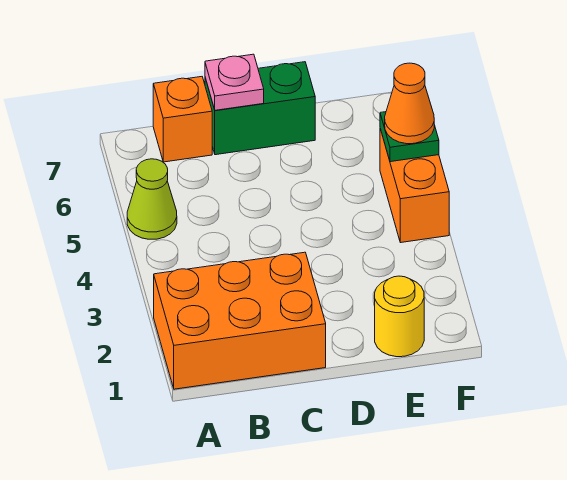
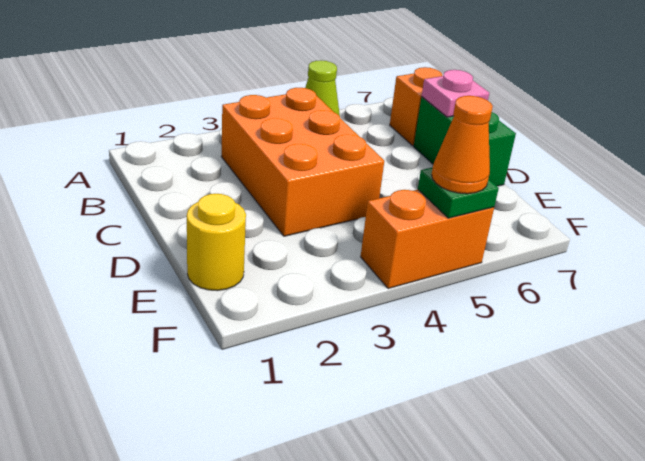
orange brick A1:C2 level 1 -> orange brick B3:D4 level 1

